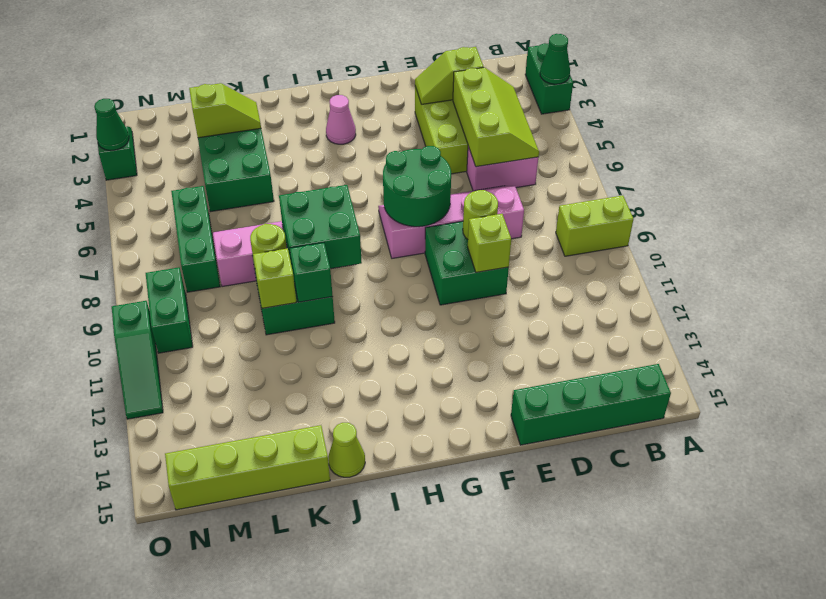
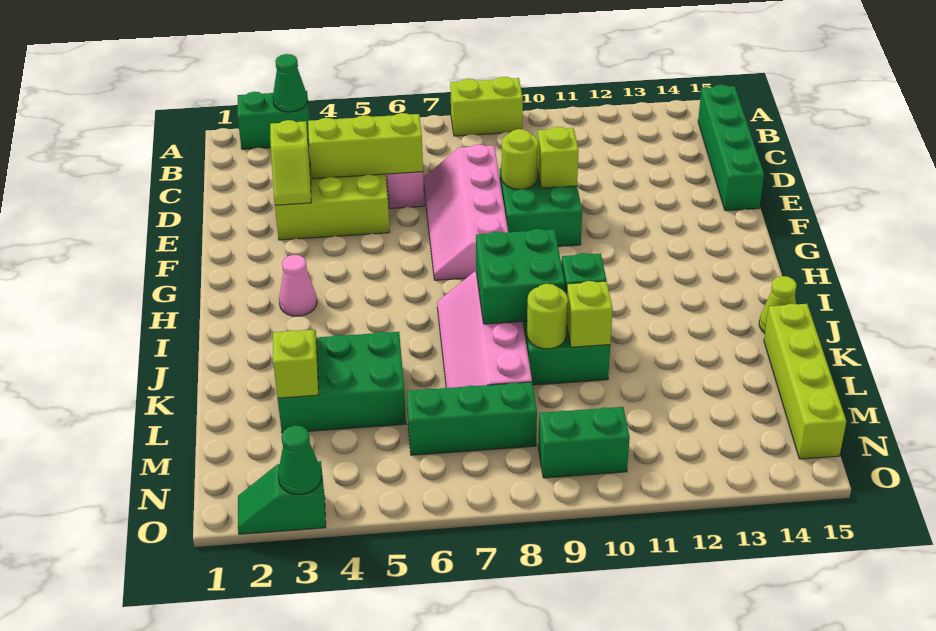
lime brick A9:B9 level 1 -> lime brick A8:A9 level 1
green round brick F7:G8 level 2 -> none
green slope O10:O12 level 1 top 10 -> none

